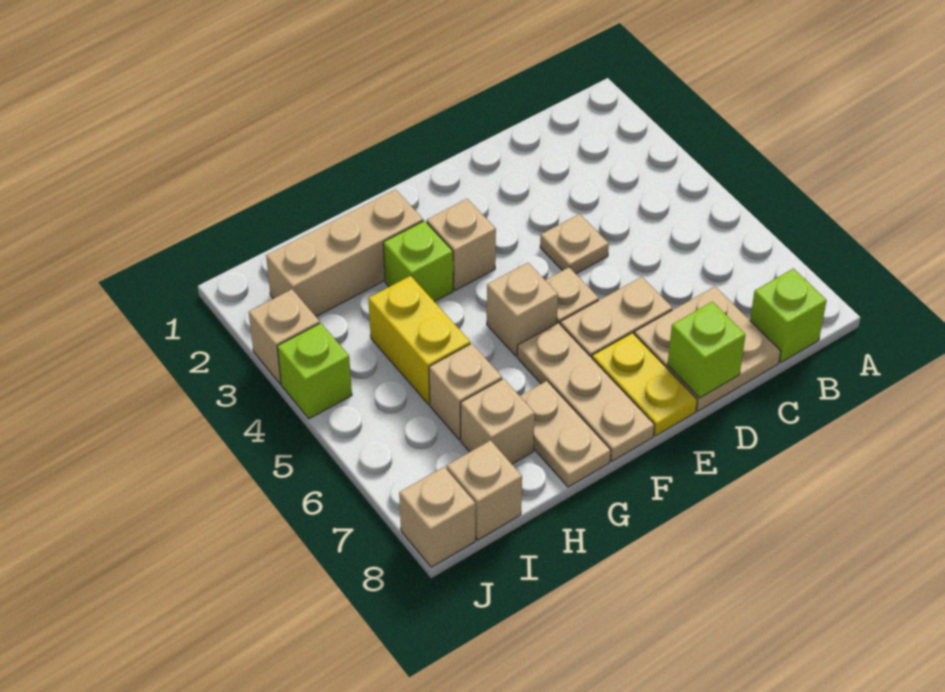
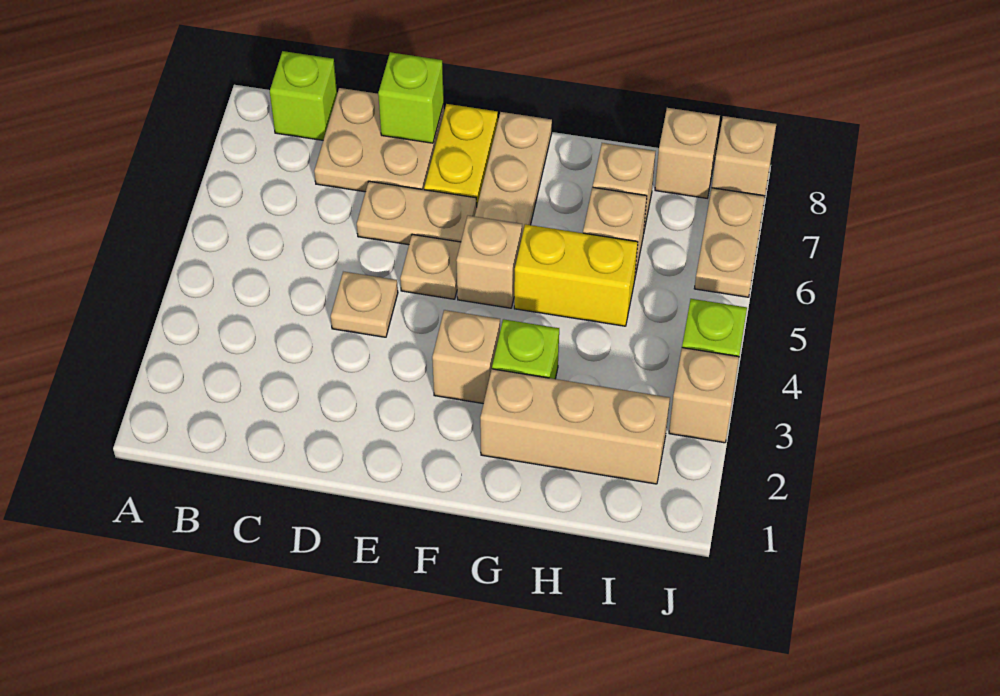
tan plate G7:G8 level 1 -> tan plate J6:J7 level 1
yellow brick H4:H5 level 1 -> yellow brick G5:H5 level 1

